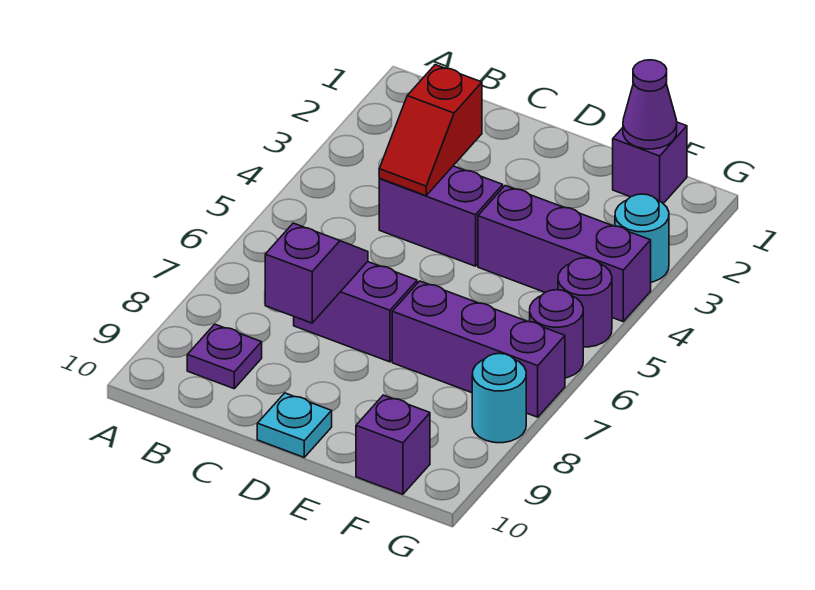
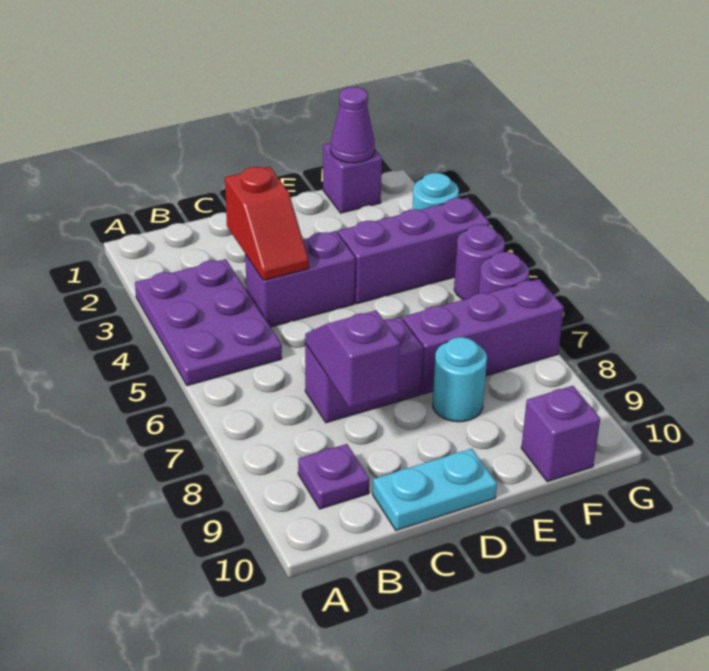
none -> purple plate A3:B5 level 1
cyan plate D10 level 1 -> cyan plate C10:D10 level 1
cyan round brick G8 level 1 -> cyan round brick E8 level 1

